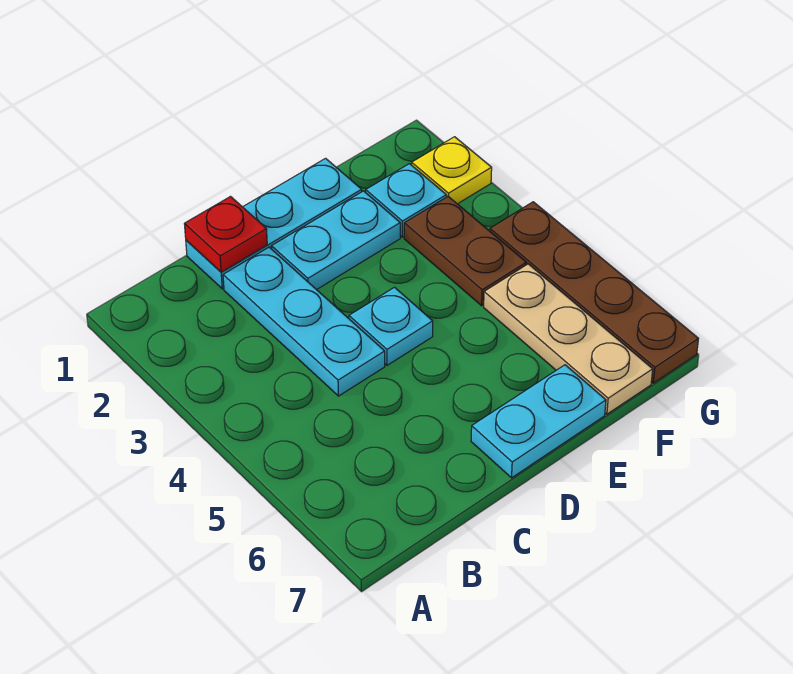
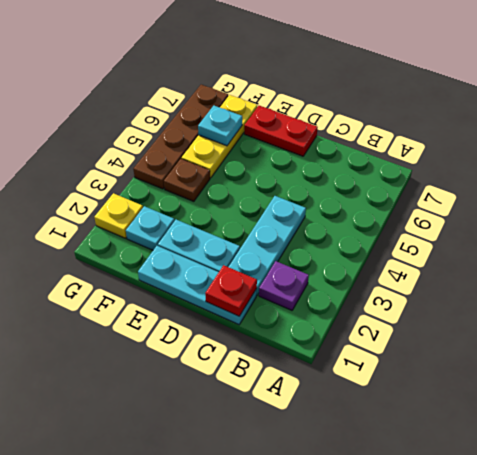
none -> purple plate B2 level 1
cyan plate D4 level 1 -> cyan plate F6 level 2
cyan plate D7:E7 level 1 -> red plate D7:E7 level 1
brown plate F3:F4 level 1 -> brown plate F4 level 1
tan plate F5:F7 level 1 -> yellow plate F5:F7 level 1

